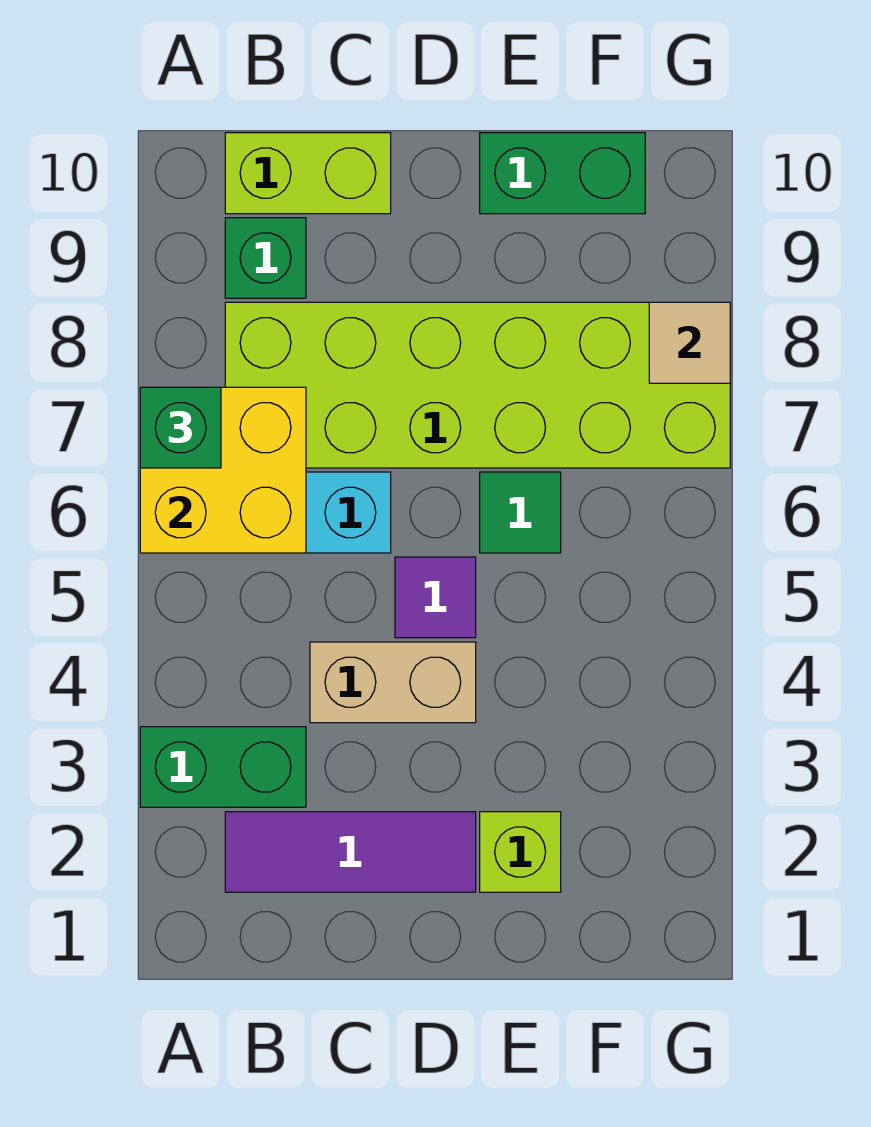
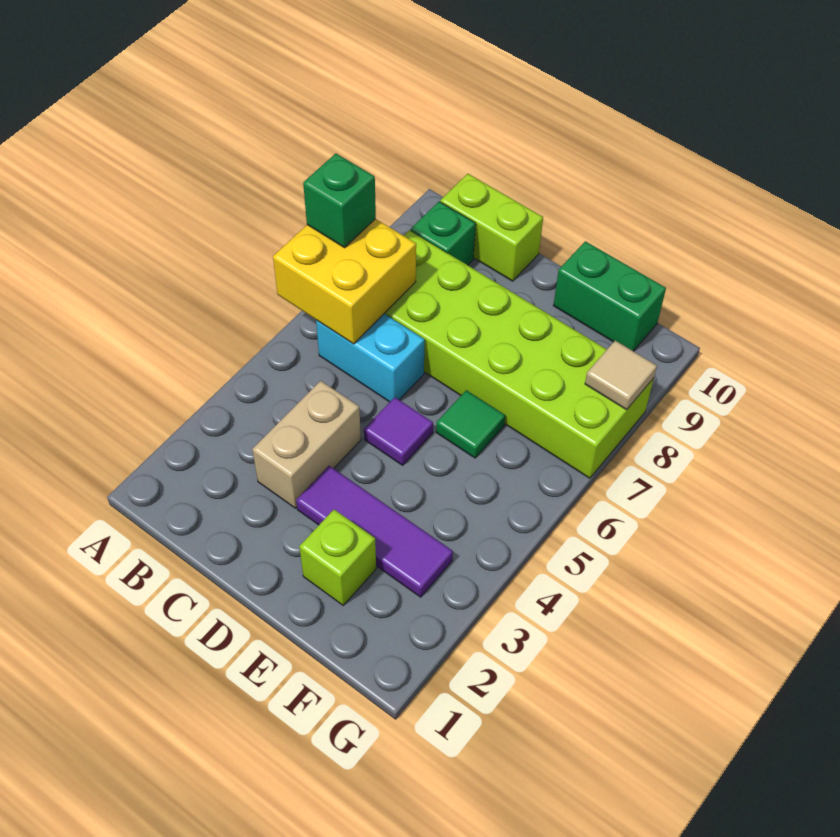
green brick A3:B3 level 1 -> none
purple tile B2:D2 level 1 -> purple tile D3:F3 level 1
tan brick C4:D4 level 1 -> tan brick C3:C4 level 1

